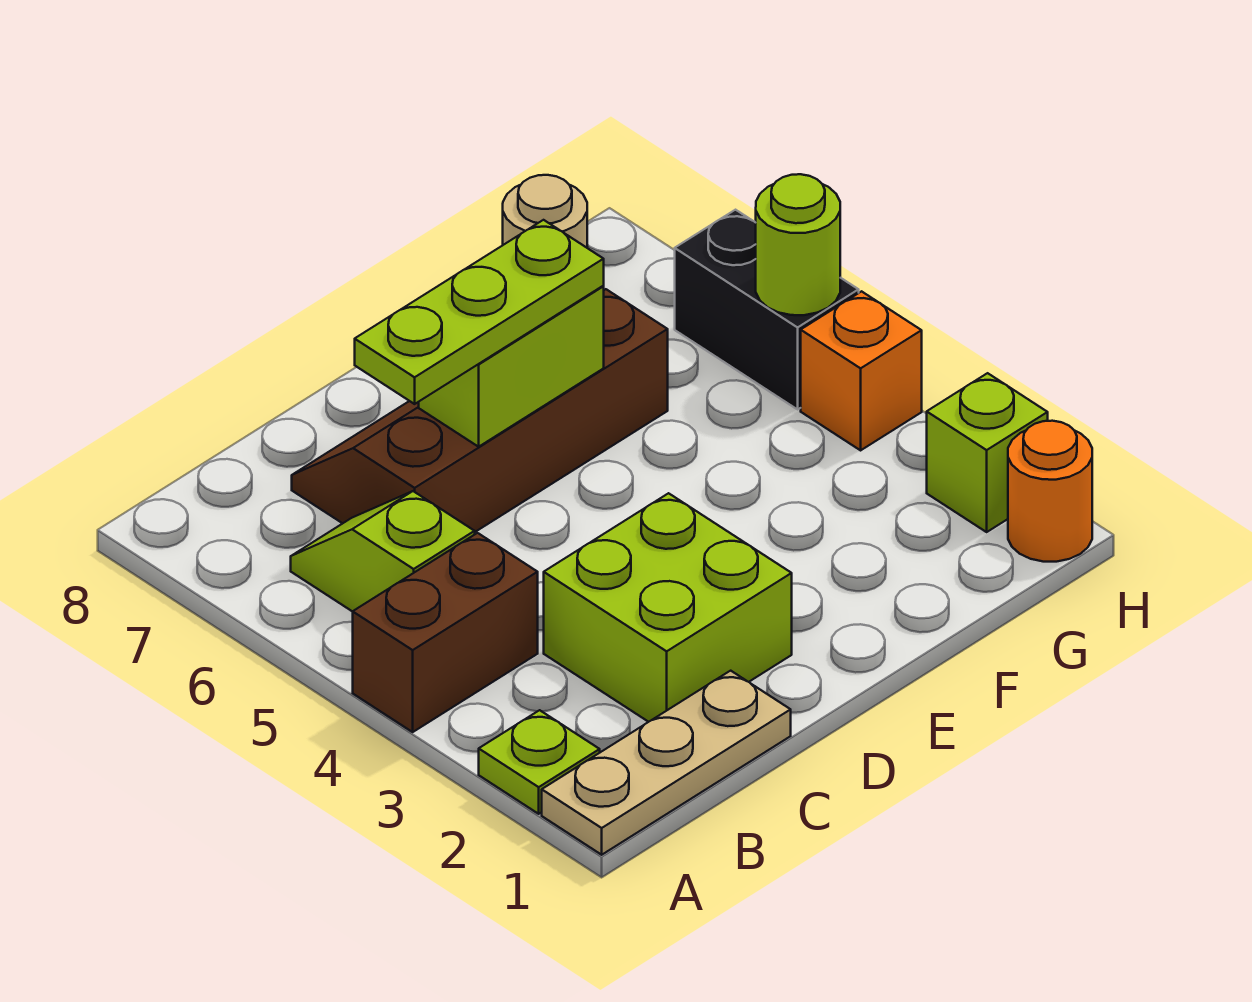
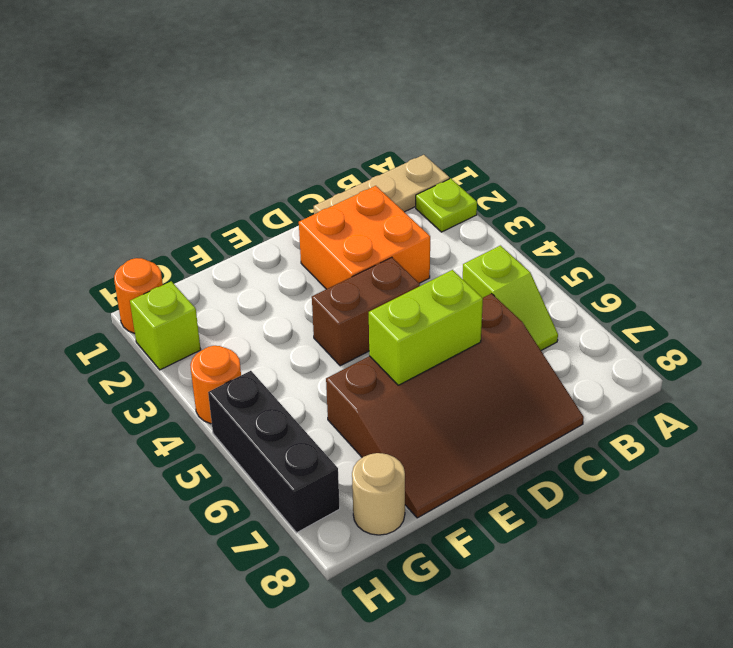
brown brick A4:B4 level 1 -> brown brick D4:E4 level 1
lime brick C2:D3 level 1 -> orange brick C2:D3 level 1
brown slope C6:F7 level 1 top 6 -> brown slope C6:F8 level 1 top 6
lime plate C6:E6 level 3 -> none
orange brick H4 level 1 -> orange round brick H4 level 1
black brick H5:H6 level 1 -> black brick H5:H7 level 1
lime round brick H5 level 2 -> none

